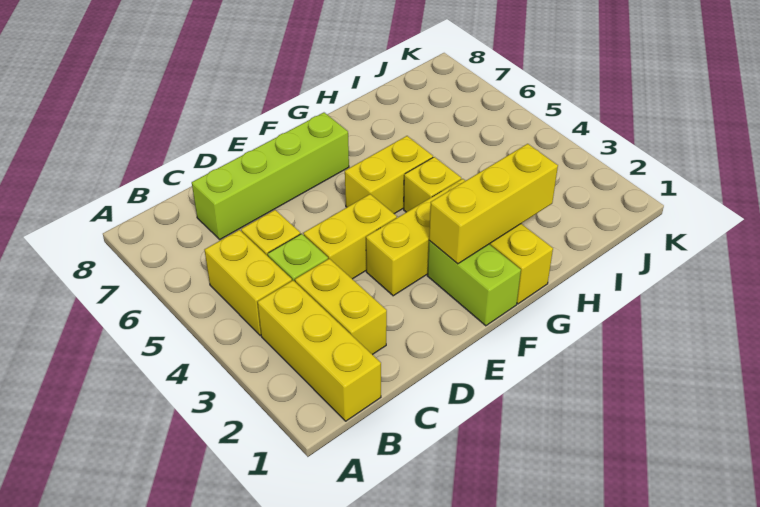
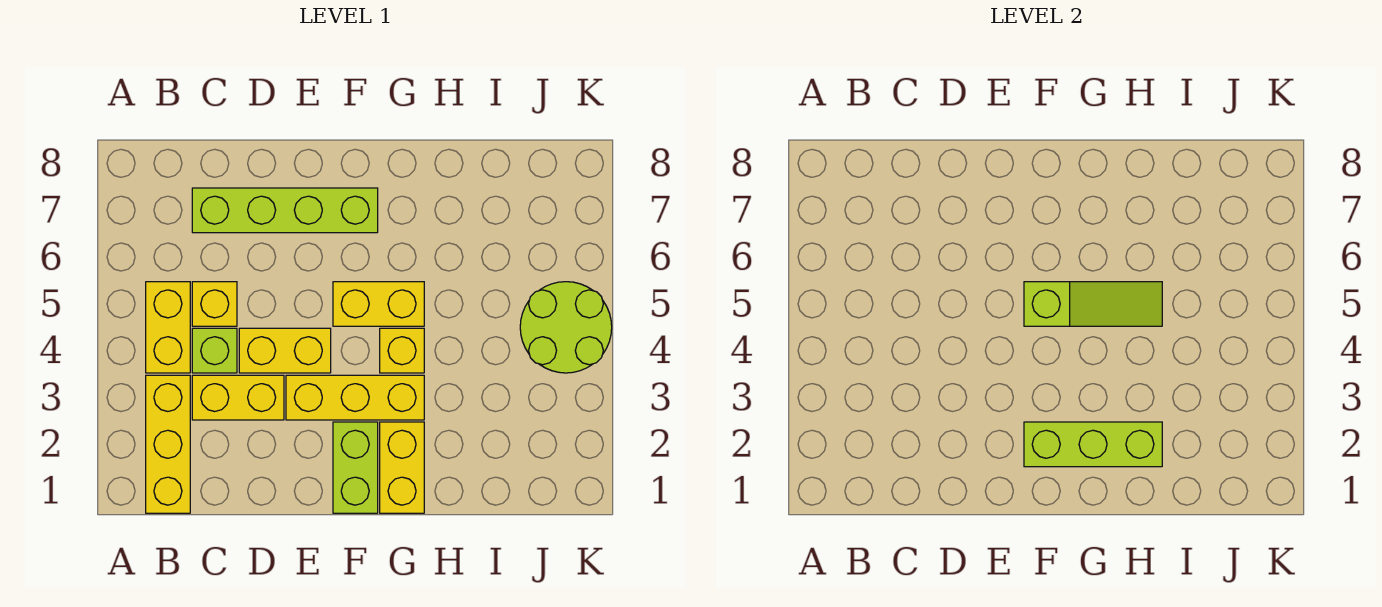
yellow brick C2:C3 level 1 -> yellow brick C3:D3 level 1
yellow brick F2:H2 level 2 -> lime brick F2:H2 level 2
none -> lime slope F5:H5 level 2 top F
none -> lime round brick J4:K5 level 1

